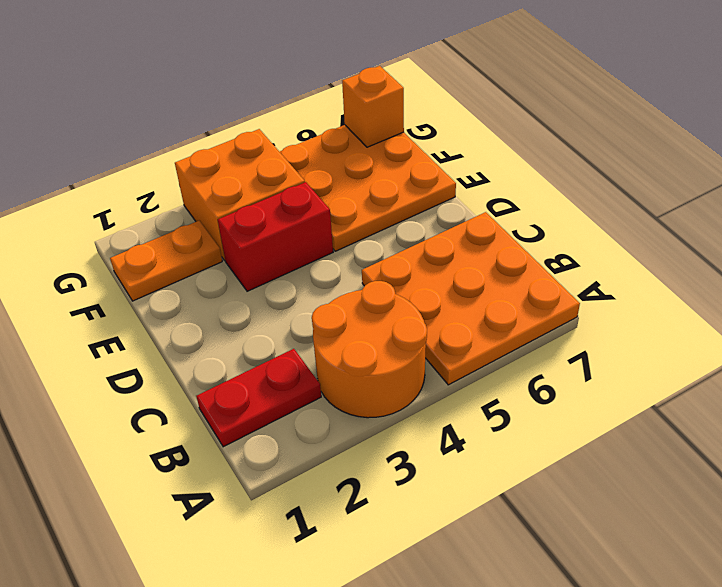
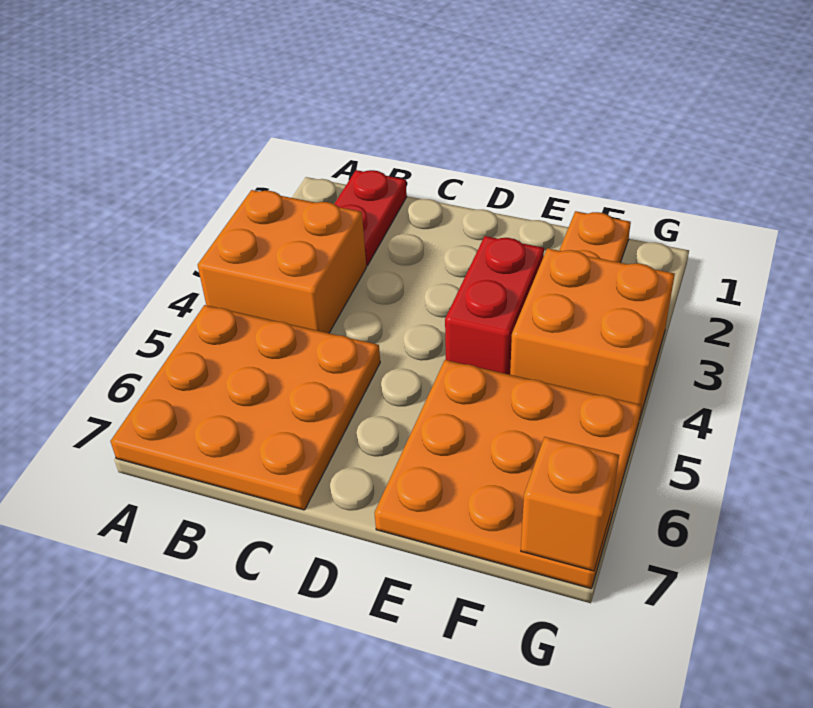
orange round brick A3:B4 level 1 -> orange brick A3:B4 level 1

